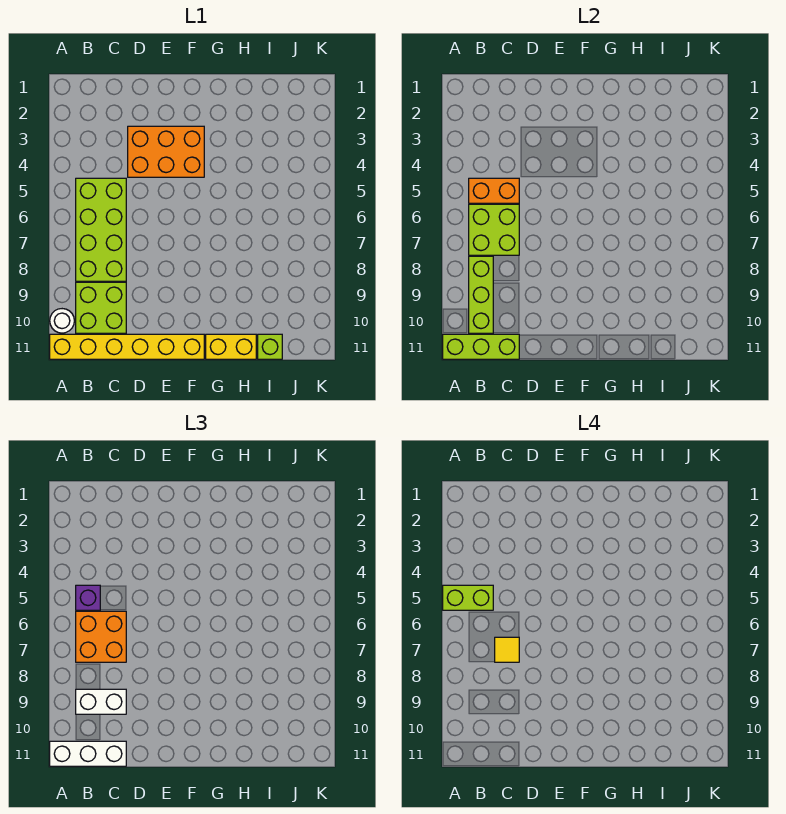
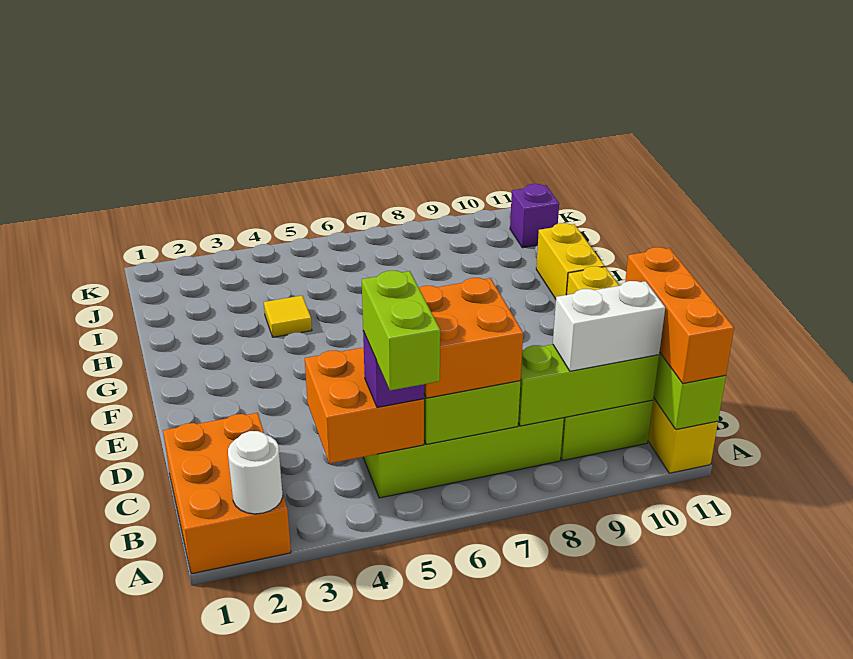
white round brick A10 level 1 -> white round brick A2 level 2
white brick A11:C11 level 3 -> orange brick A11:C11 level 3
orange brick B5:C5 level 2 -> orange brick B4:C5 level 2
white brick B9:C9 level 3 -> white brick B9:B10 level 3
yellow tile C7 level 4 -> yellow tile H4 level 1
orange brick D3:F4 level 1 -> orange brick A1:C2 level 1
lime brick I11 level 1 -> none
none -> purple brick J11 level 1

